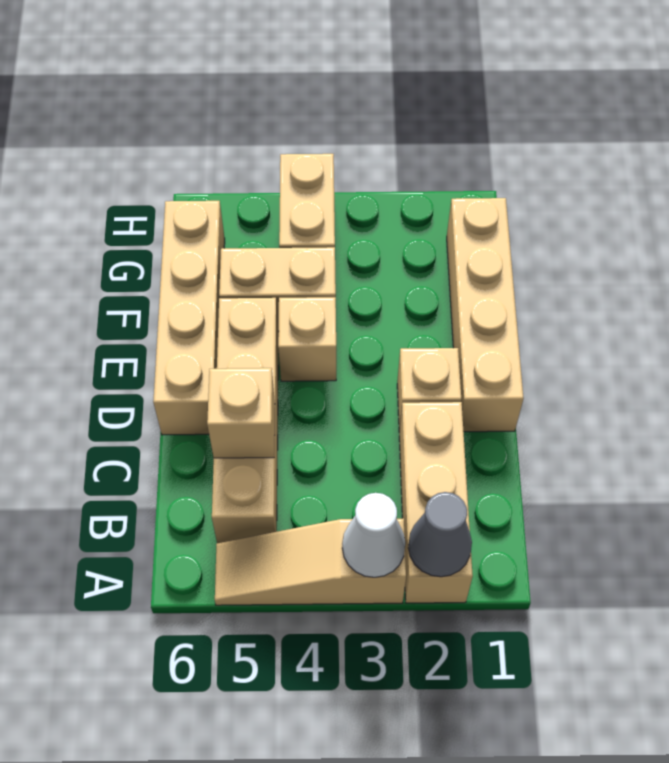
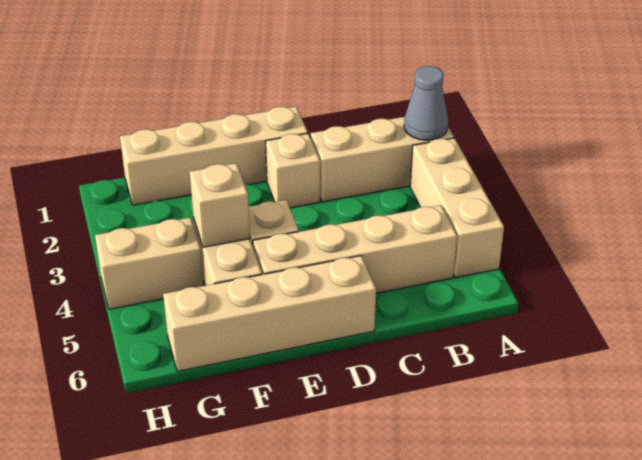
tan slope A3:A5 level 1 top 3 -> tan brick A3:A5 level 1
white cone A3 level 2 -> none
tan brick C5 level 2 -> tan brick F4 level 2

